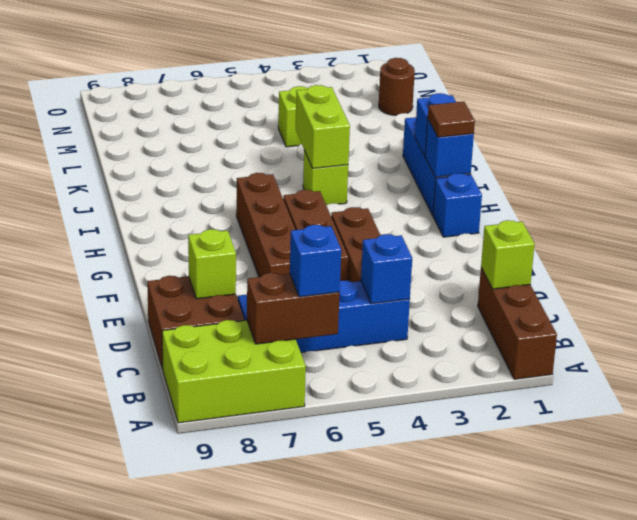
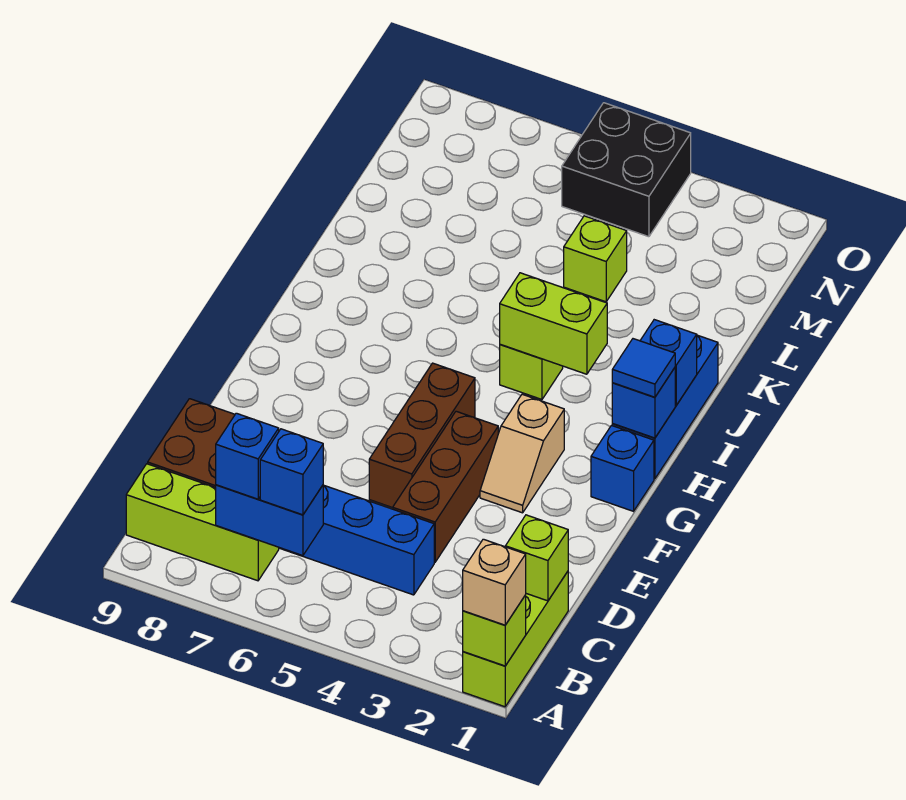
brown brick A1:C1 level 1 -> lime brick A1:C1 level 1
none -> tan brick A1 level 3
lime brick A7:B9 level 1 -> lime brick B7:B9 level 1
brown brick B6:B7 level 2 -> blue brick B6:B7 level 2
blue brick C4 level 2 -> blue brick B7 level 3
lime brick D8 level 2 -> lime brick A1 level 2
brown brick E6:H6 level 1 -> none
none -> tan slope F3:G3 level 1 top G
brown tile H1 level 3 -> blue tile H1 level 3
lime brick I4:J4 level 2 -> lime brick I3:I4 level 2
brown round brick M1 level 1 -> none
none -> black brick N4:O5 level 1

